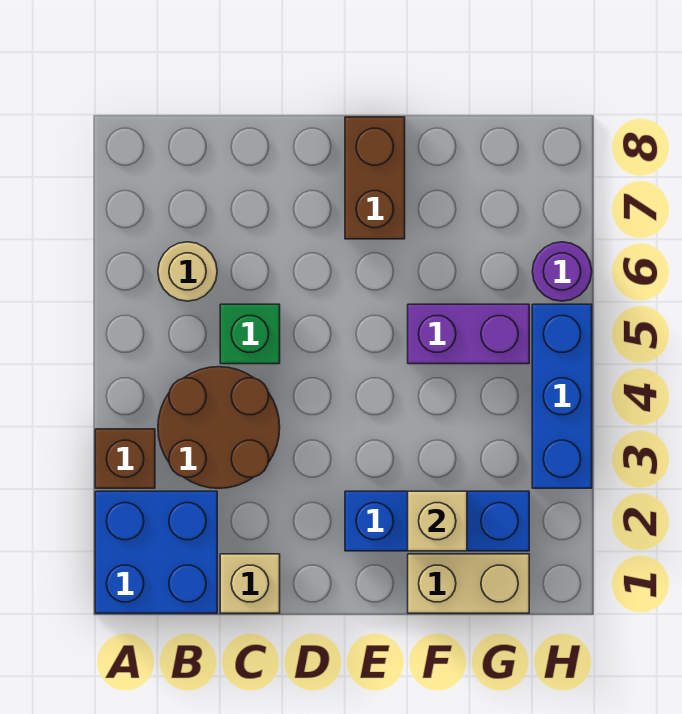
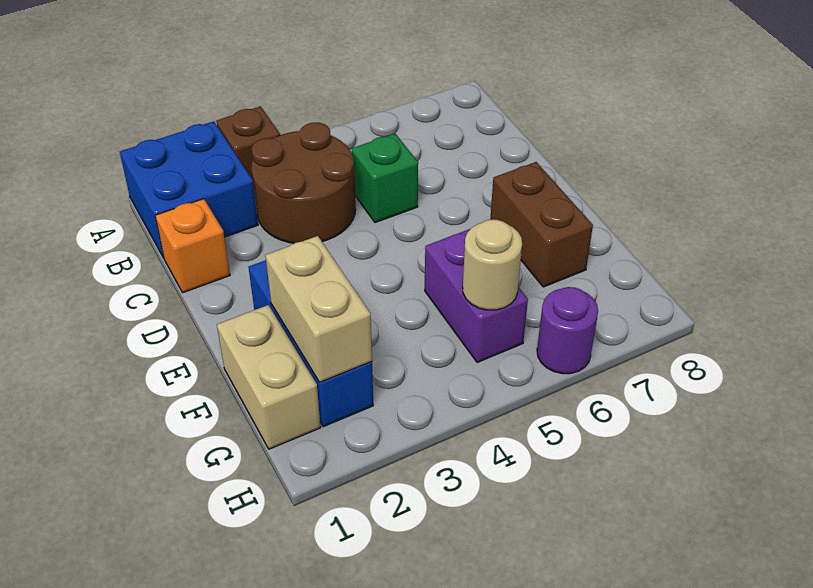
tan round brick B6 level 1 -> tan round brick G5 level 2
tan brick C1 level 1 -> orange brick C1 level 1
brown brick E7:E8 level 1 -> brown brick E7:F7 level 1
tan brick F2 level 2 -> tan brick F2:G2 level 2
blue brick H3:H5 level 1 -> none

